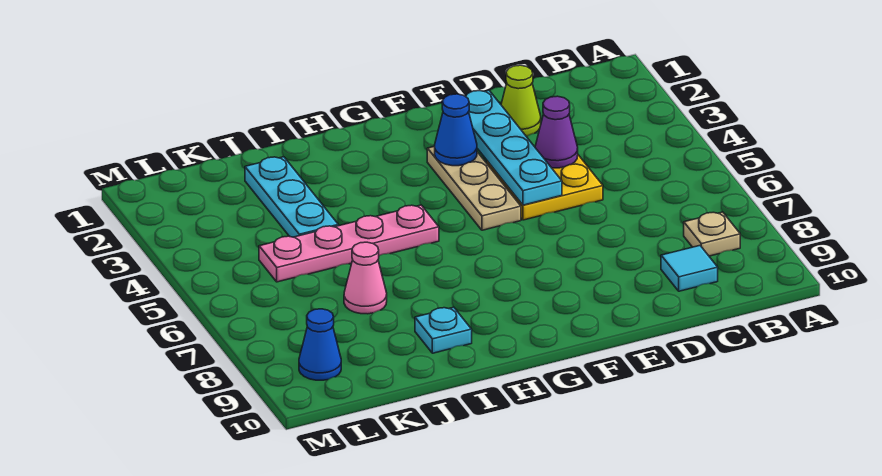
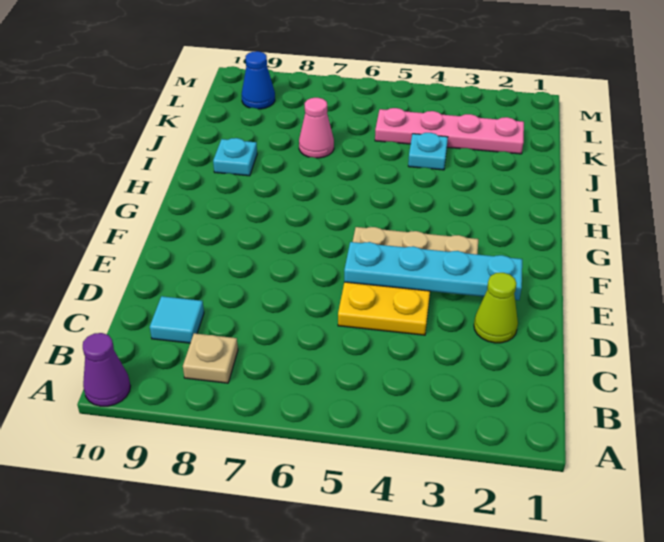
purple cone D4 level 2 -> purple cone A10 level 1
blue cone F3 level 2 -> none
pink plate H5:K5 level 1 -> pink plate K2:K5 level 1
cyan plate J2:J4 level 1 -> cyan plate J4 level 1

